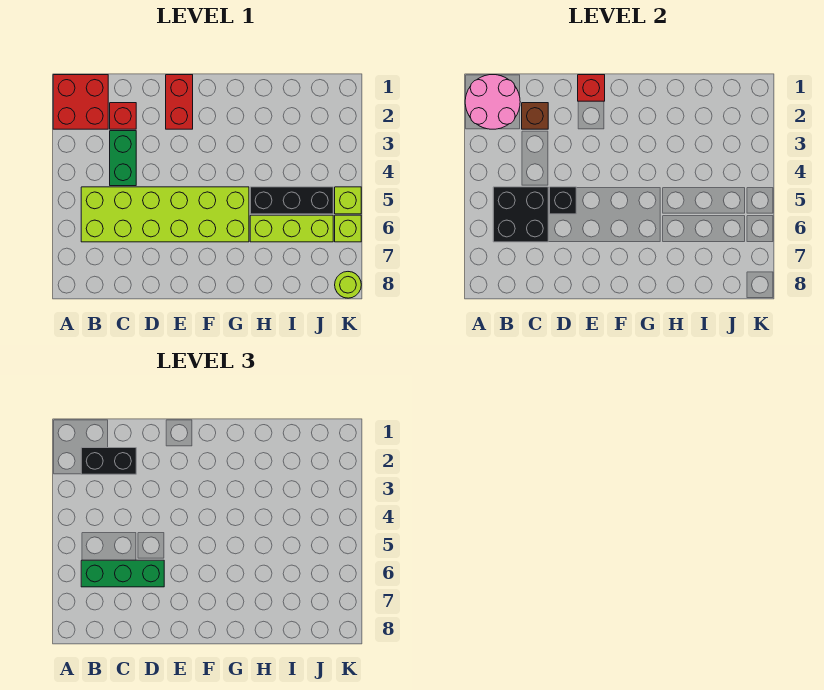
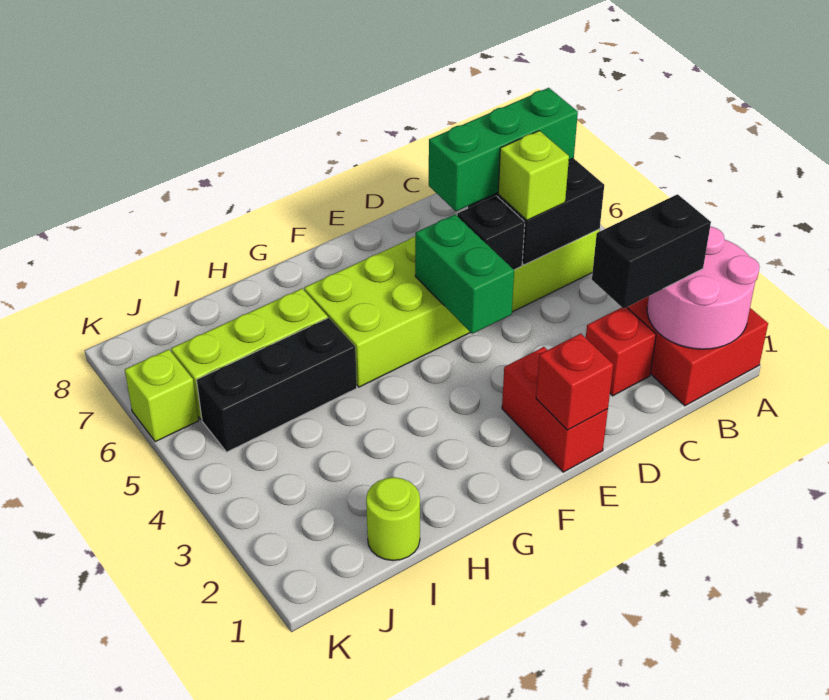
brown brick C2 level 2 -> none
green brick C3:C4 level 1 -> green brick E4:E5 level 2
lime brick K5 level 1 -> lime brick C5 level 3
lime round brick K8 level 1 -> lime round brick I1 level 1

